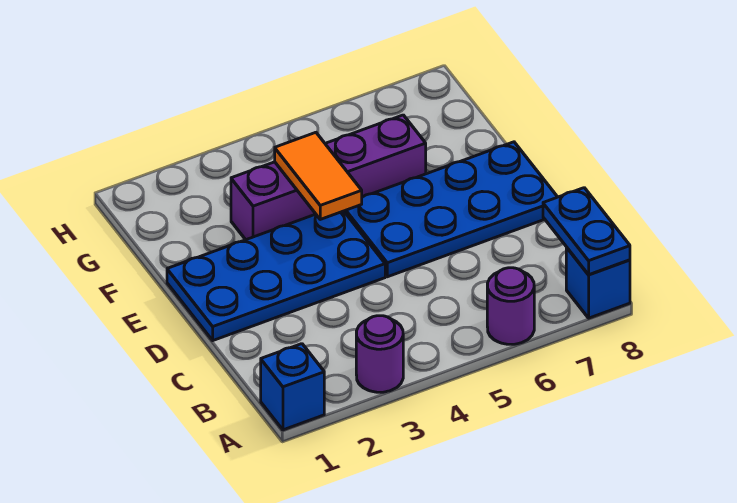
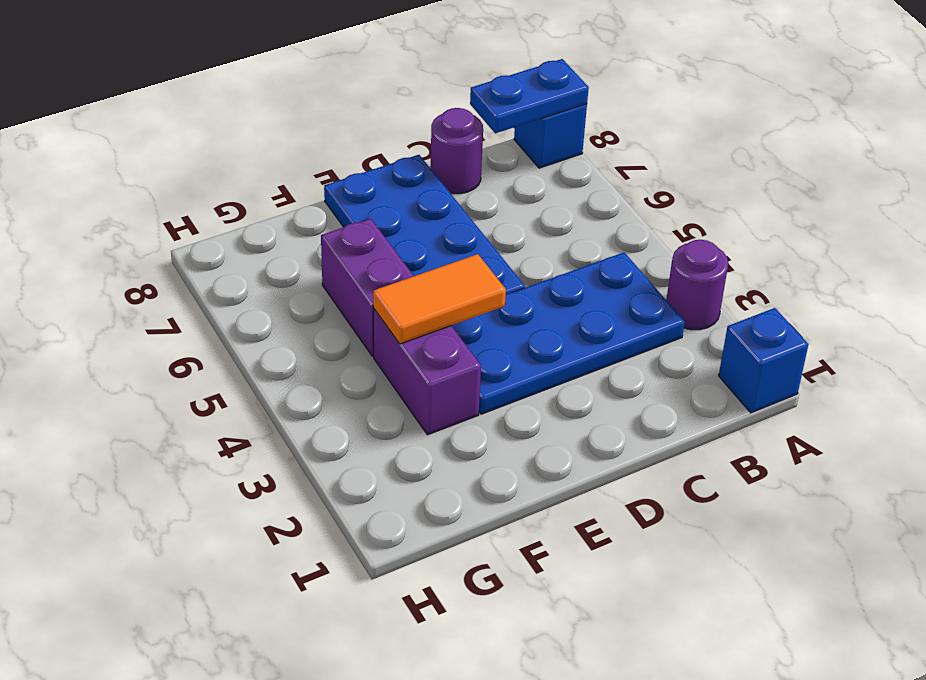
purple round brick A6 level 1 -> purple round brick C8 level 1
blue plate D1:E4 level 1 -> blue plate B3:E4 level 1

